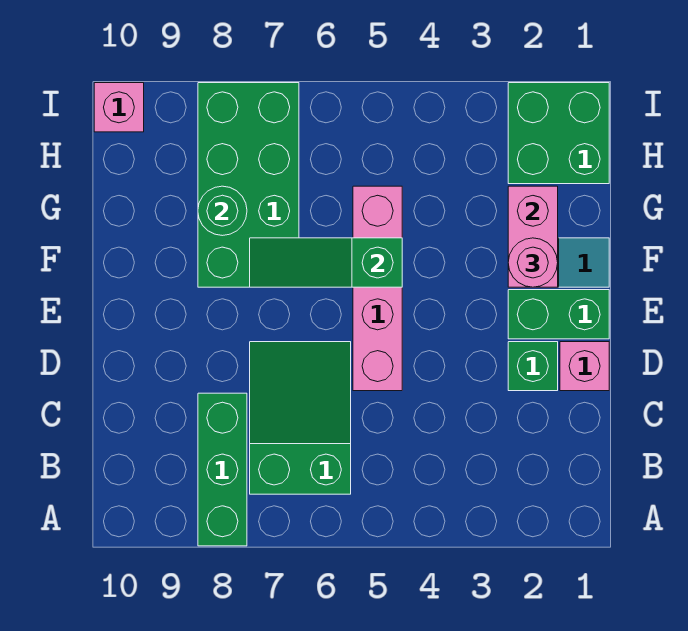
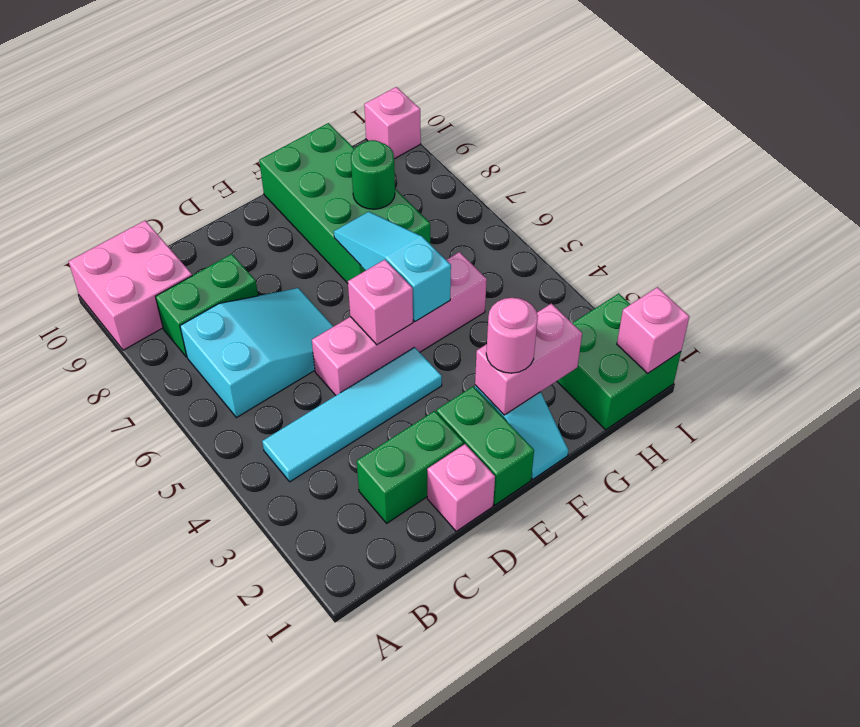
green brick A8:C8 level 1 -> green brick B8:C8 level 1
none -> pink brick A9:B10 level 1
none -> cyan tile B4:E4 level 1
green slope B6:D7 level 1 top B -> cyan slope B6:D7 level 1 top B
green brick D2 level 1 -> green brick C2:D2 level 1
none -> pink brick E5 level 2
green slope F5:F7 level 2 top 5 -> cyan slope F5:F7 level 2 top 5
green brick F7:I8 level 1 -> green brick F7:G10 level 1
none -> pink brick I1 level 2

